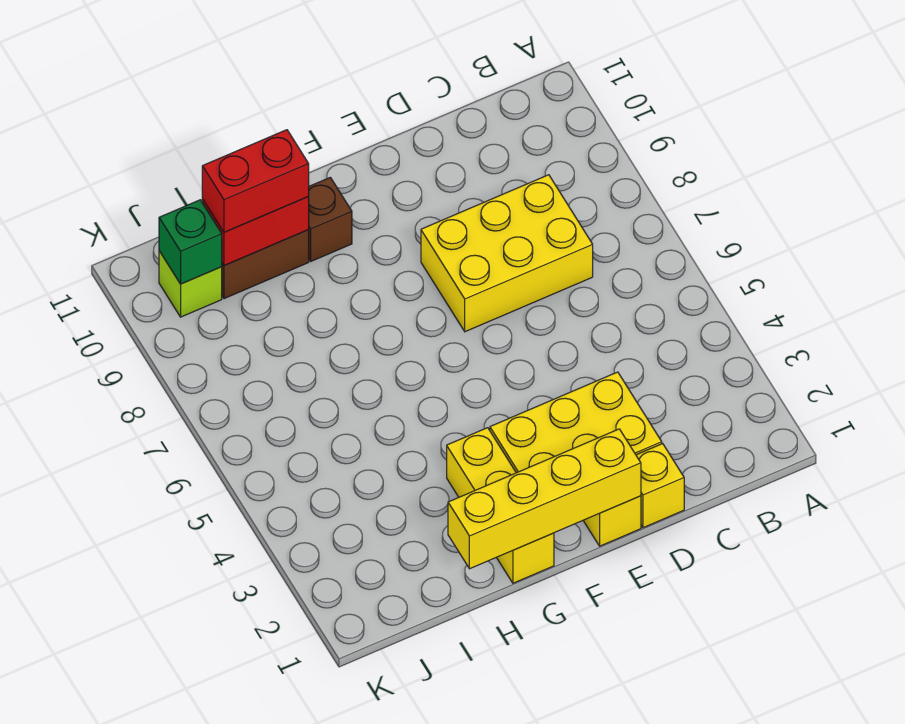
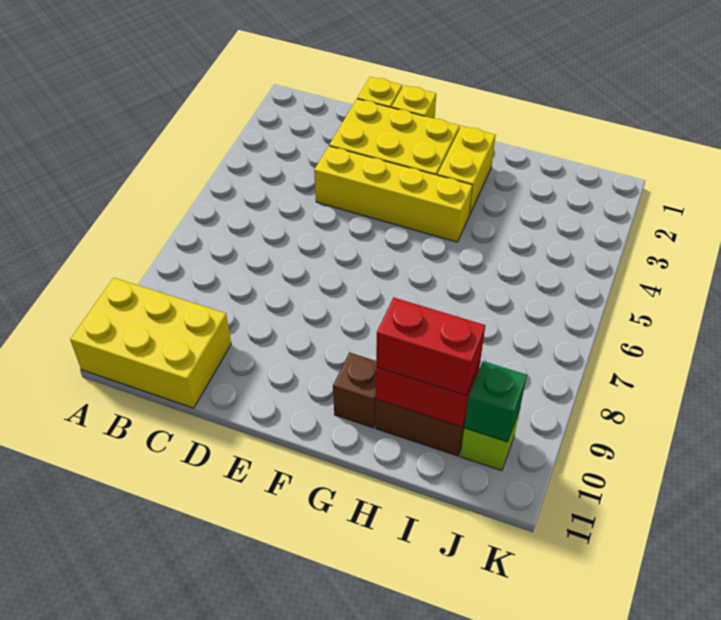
yellow brick C7:E8 level 1 -> yellow brick A10:C11 level 1
yellow brick E1:H1 level 2 -> yellow brick D4:G4 level 1
yellow brick G1:G3 level 1 -> yellow brick G2:G3 level 1

